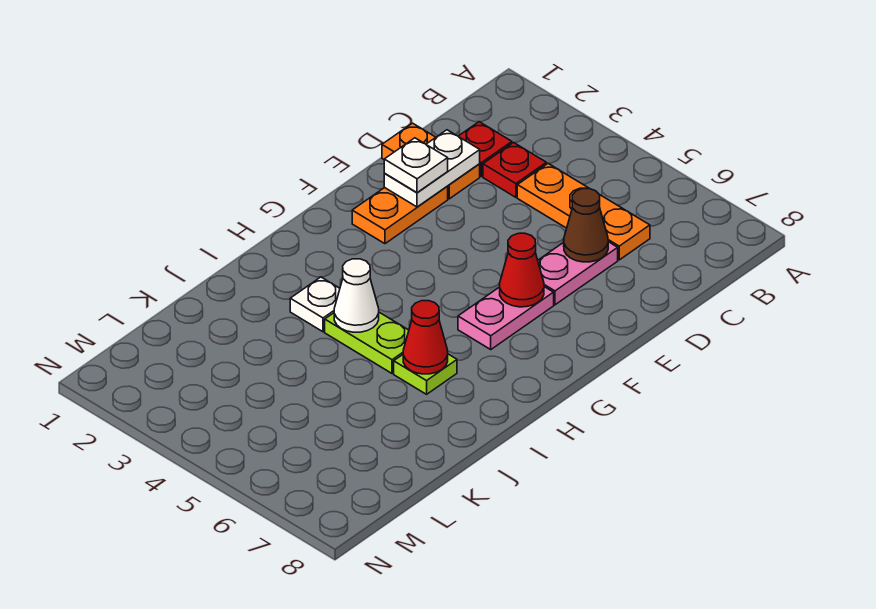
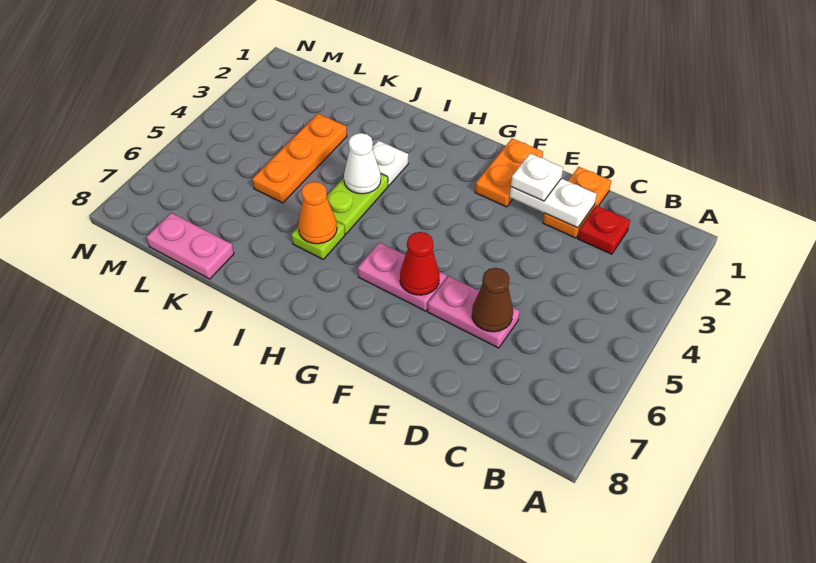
red plate C3 level 1 -> none
orange plate C4:C6 level 1 -> orange plate K3:K5 level 1
orange plate E2:F2 level 1 -> orange plate F1:F2 level 1
red cone I6 level 2 -> orange cone I6 level 2
none -> pink plate K8:L8 level 1

